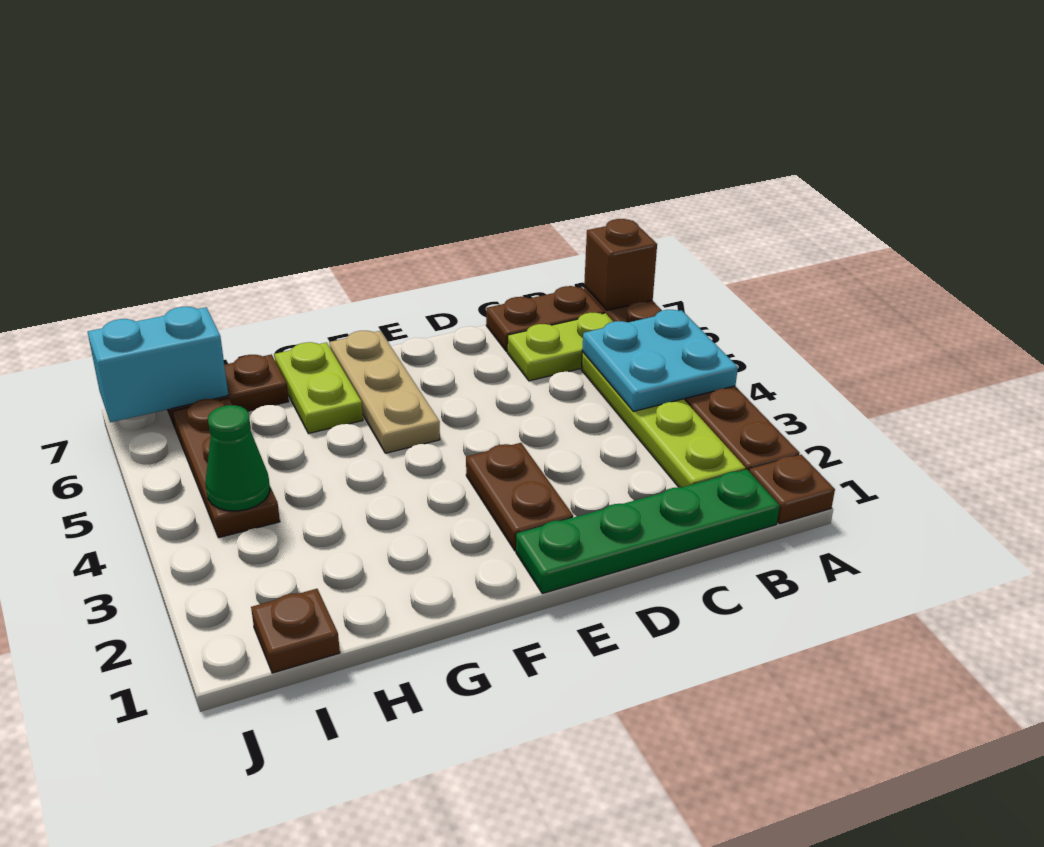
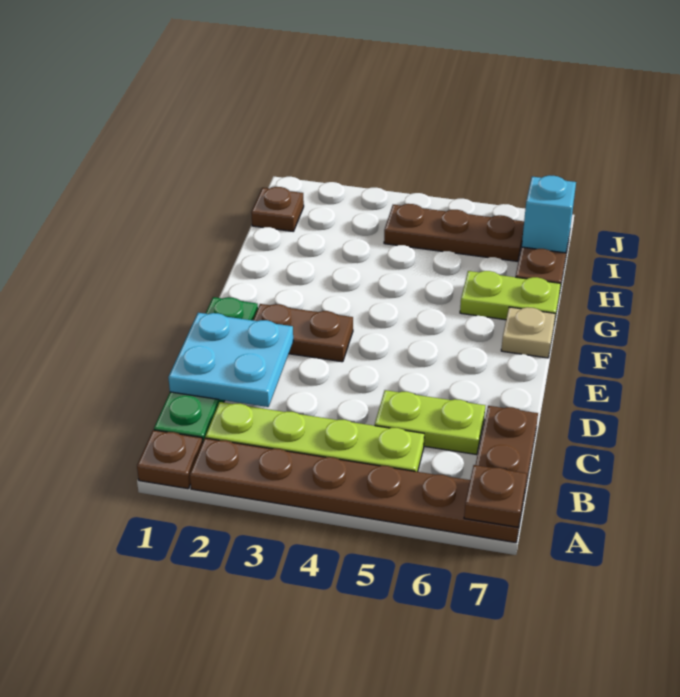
cyan plate A4:B5 level 2 -> cyan plate C1:D2 level 2
brown brick A7 level 2 -> brown plate A7 level 2
lime plate B6:C6 level 1 -> lime plate C5:C6 level 1
tan plate F5:F7 level 1 -> tan plate F7 level 1
green cone I4 level 2 -> none
cyan brick I7:J7 level 2 -> cyan brick I7 level 2

